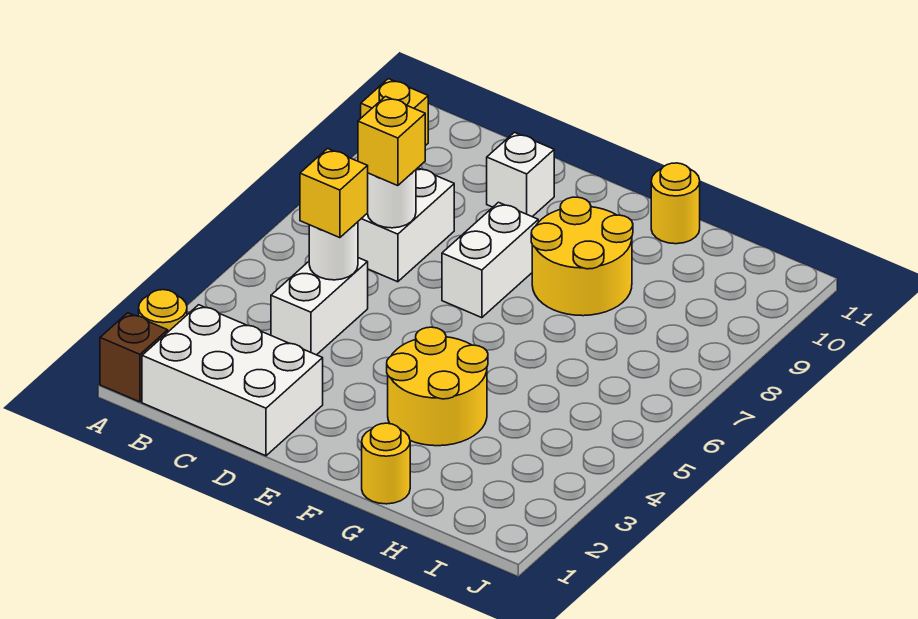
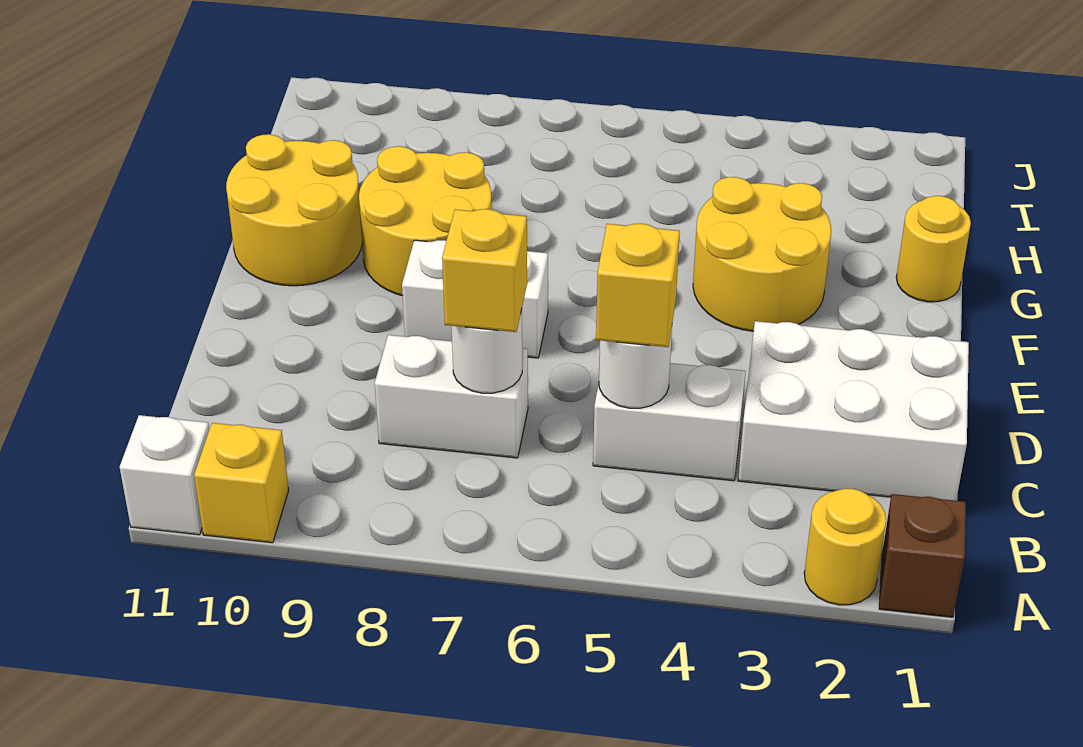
white brick B1:D2 level 1 -> white brick C1:D3 level 1
white brick D10 level 1 -> white brick A11 level 1
yellow round brick G11 level 1 -> yellow round brick F10:G11 level 1

